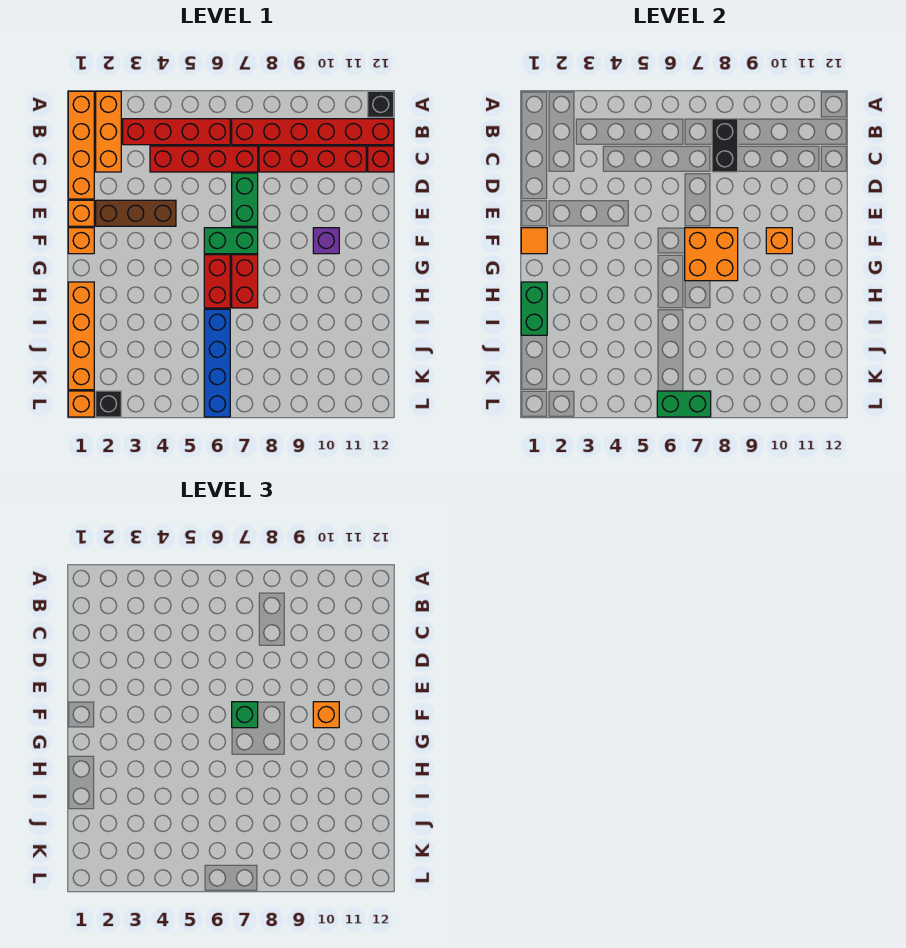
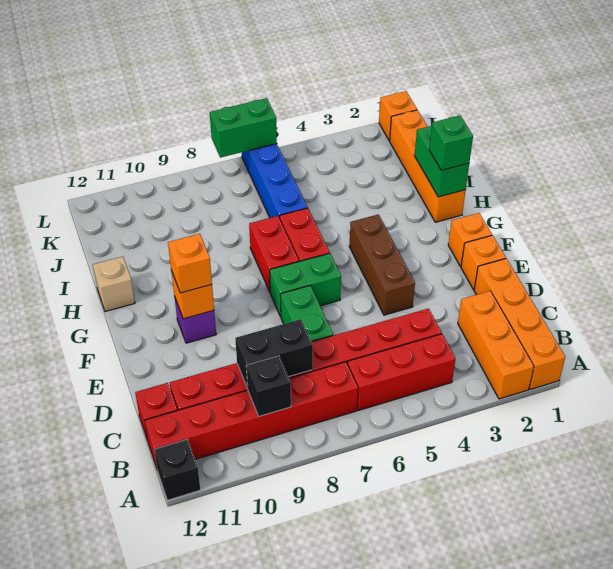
red brick B3:B6 level 1 -> red brick B4:B6 level 1
black brick B8:C8 level 2 -> black brick C8:C9 level 2
brown brick E2:E4 level 1 -> brown brick E4:G4 level 1
orange tile F1 level 2 -> none
orange brick F7:G8 level 2 -> none
green brick F7 level 3 -> green brick H1 level 3
none -> tan brick H12 level 1
black brick L2 level 1 -> black brick B9 level 2

